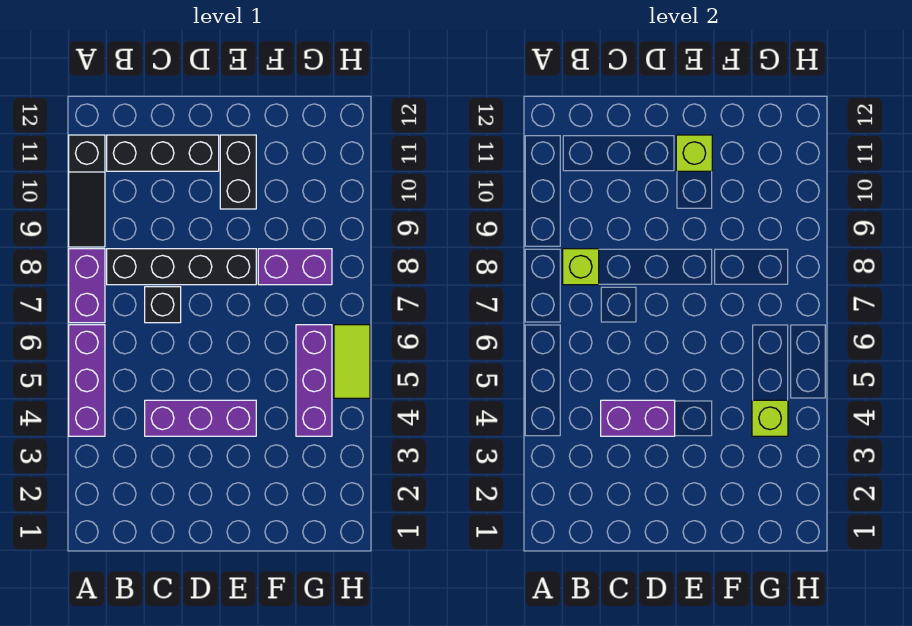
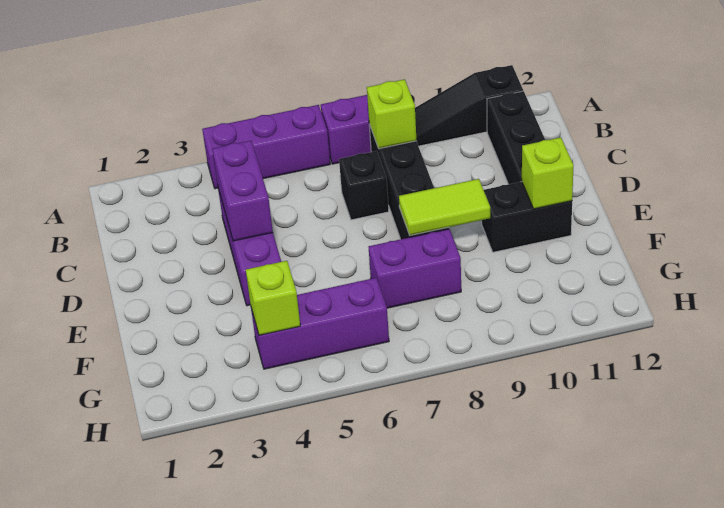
purple brick F8:G8 level 1 -> purple brick F7:F8 level 1
lime tile H5:H6 level 1 -> lime tile E8:E9 level 2

